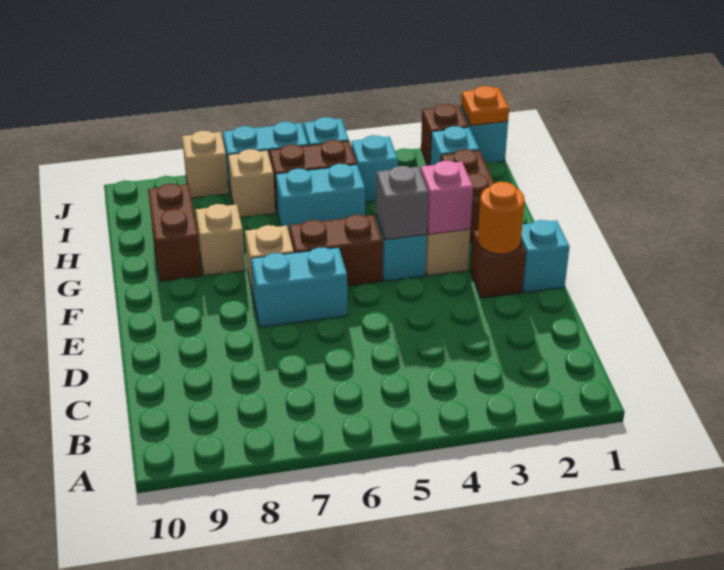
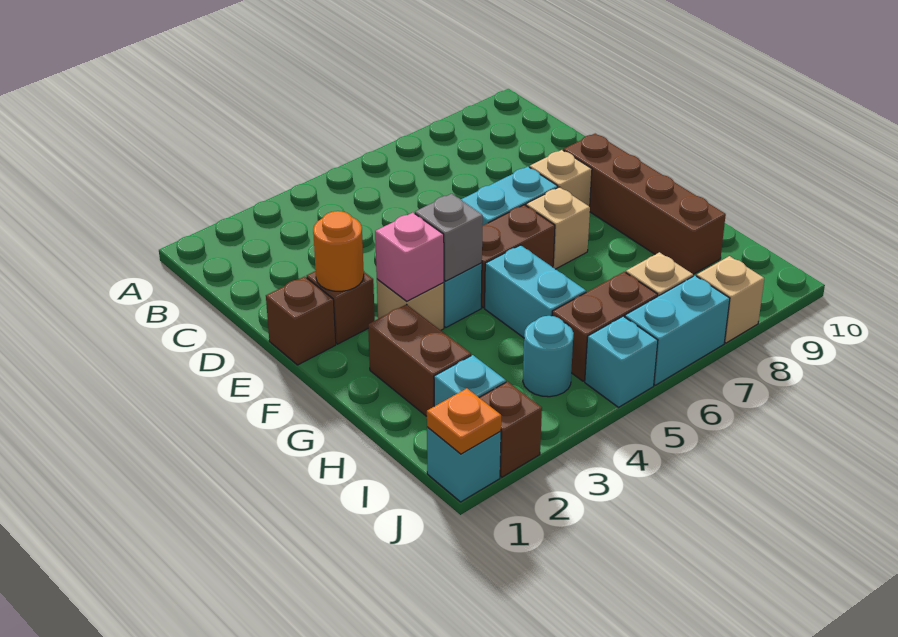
cyan brick E1 level 1 -> brown brick E1 level 1
tan brick G8 level 1 -> tan brick E8 level 1
brown brick G9:H9 level 1 -> brown brick E9:H9 level 1
cyan brick H5:H6 level 1 -> cyan brick G5:H5 level 1
cyan brick I4 level 1 -> cyan round brick I4 level 1

